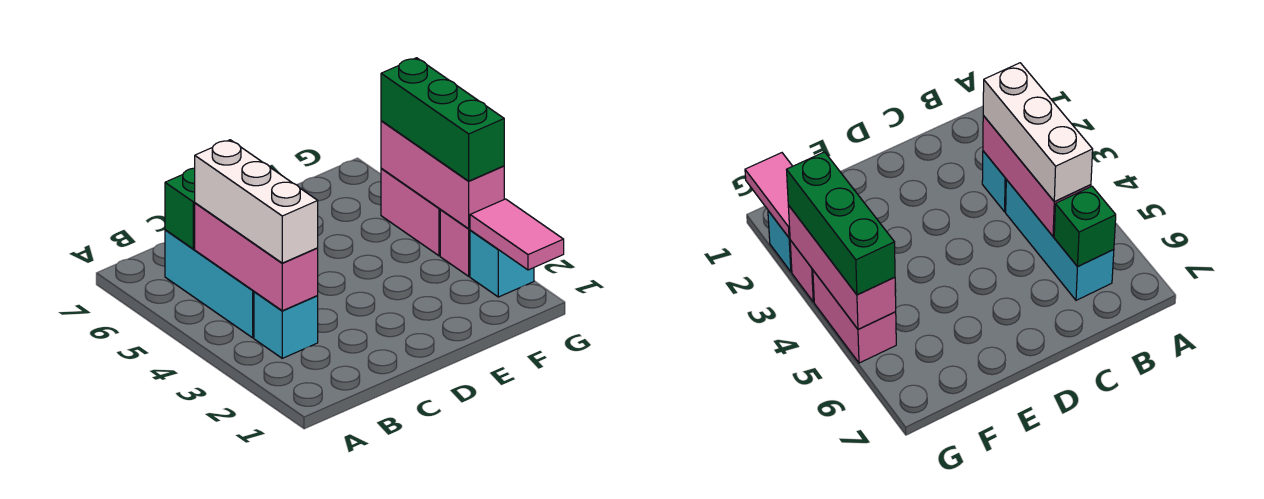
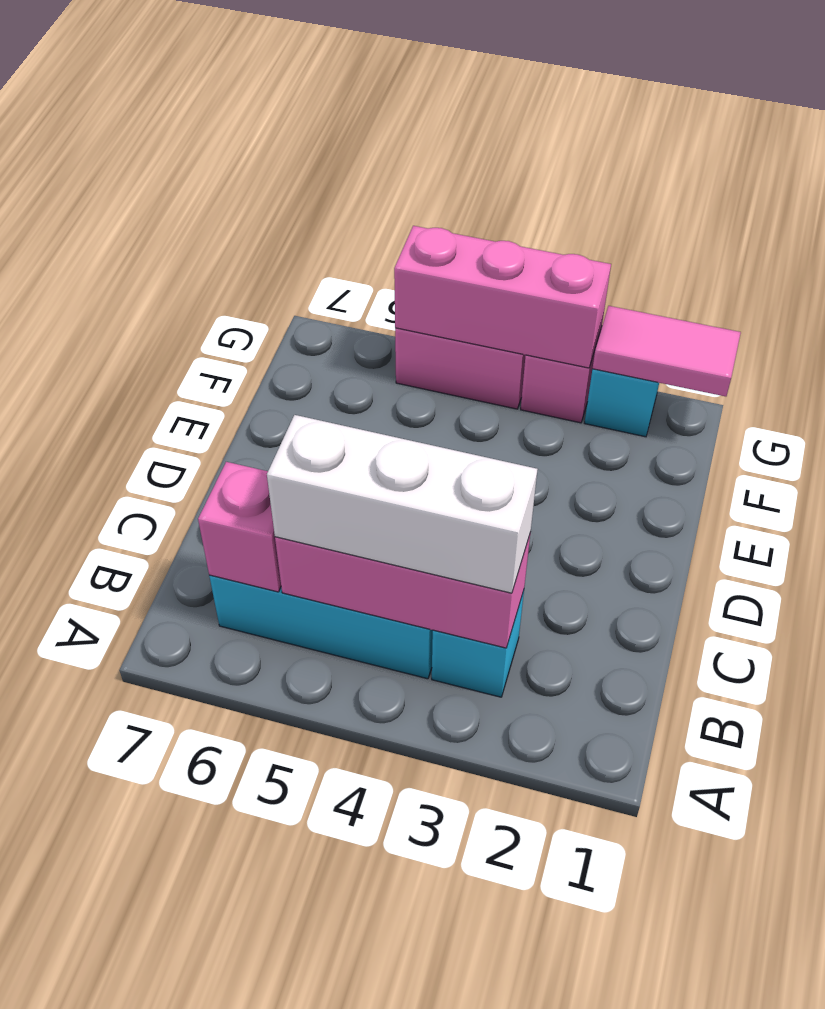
green brick B6 level 2 -> pink brick B6 level 2
green brick G3:G5 level 3 -> none

